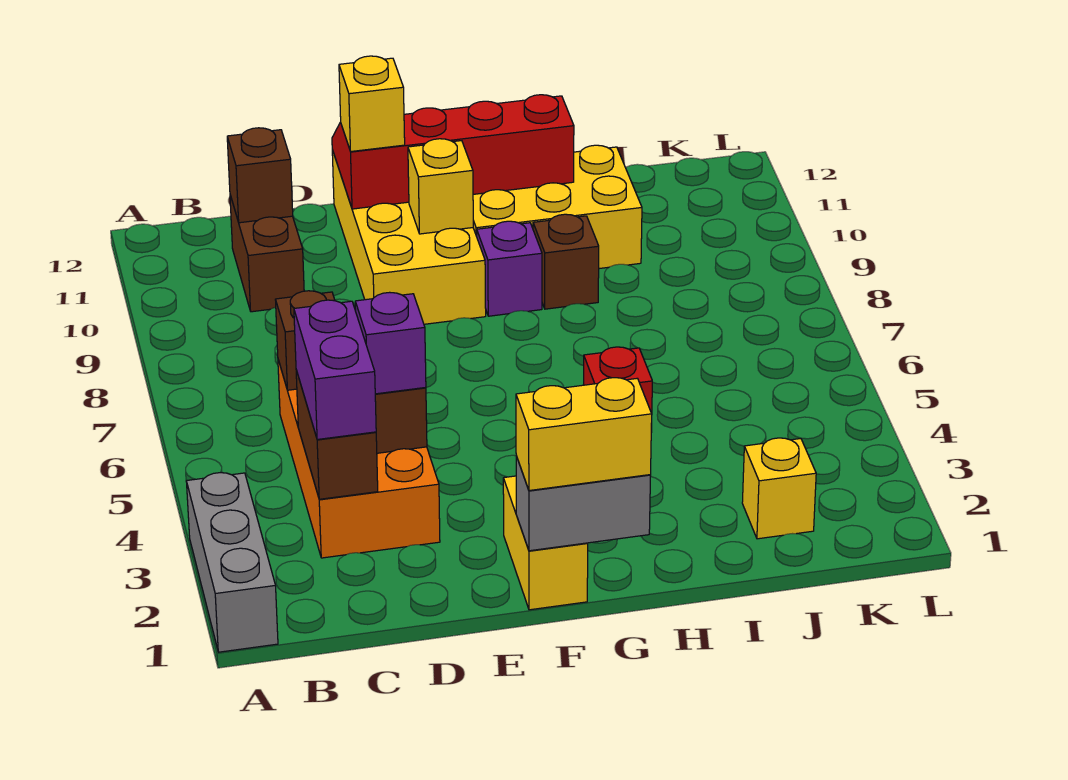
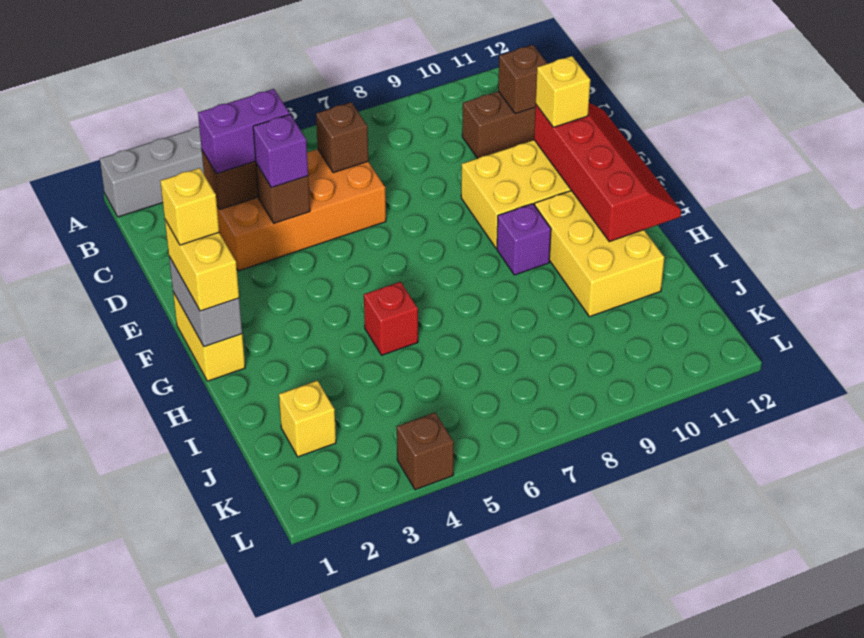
yellow brick F1:F2 level 1 -> yellow brick F1:G1 level 1
yellow brick F10 level 2 -> yellow brick F1 level 4
brown brick H9 level 1 -> brown brick L4 level 1

